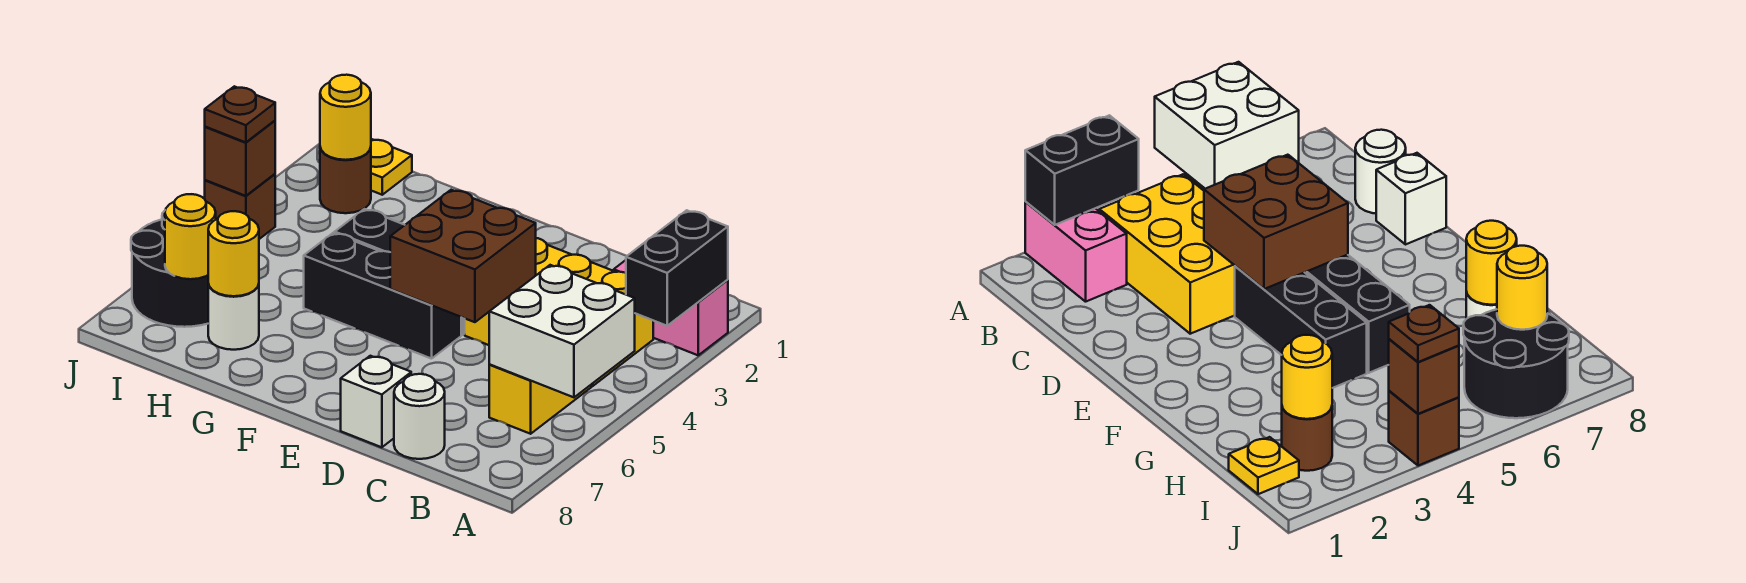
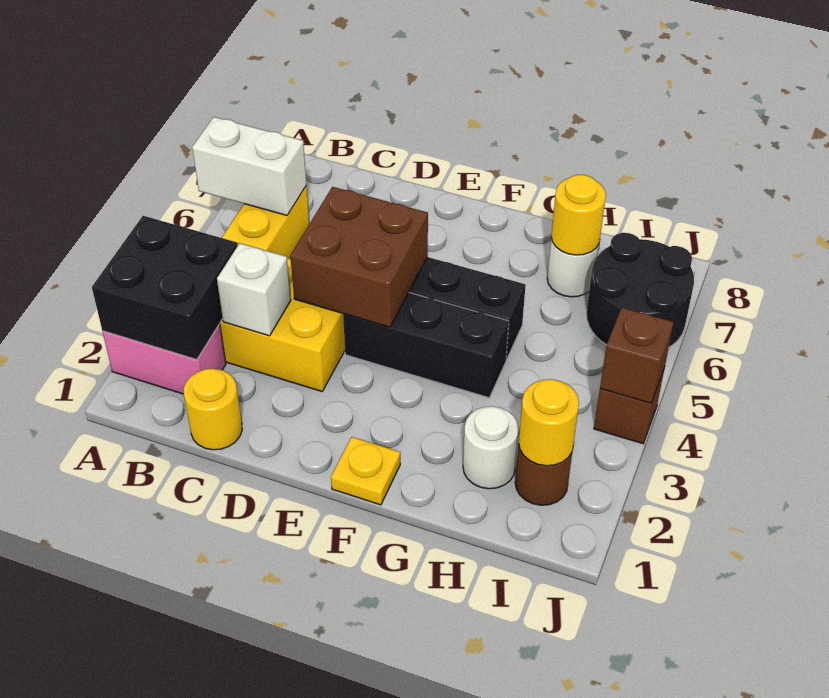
black brick A2:A3 level 2 -> black brick A2:B3 level 2
white brick A5:B6 level 2 -> white brick A6:B6 level 2
white round brick C8 level 1 -> white round brick H2 level 1
white brick D8 level 1 -> white brick C3 level 2
yellow plate I1 level 1 -> yellow plate F1 level 1
yellow round brick I7 level 2 -> yellow round brick C1 level 1
brown plate J4 level 3 -> none

